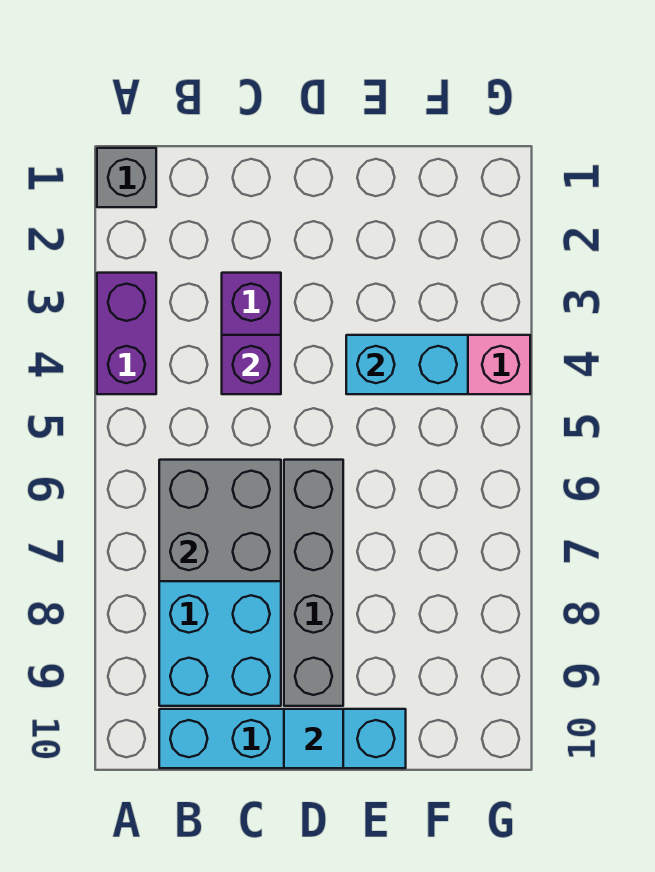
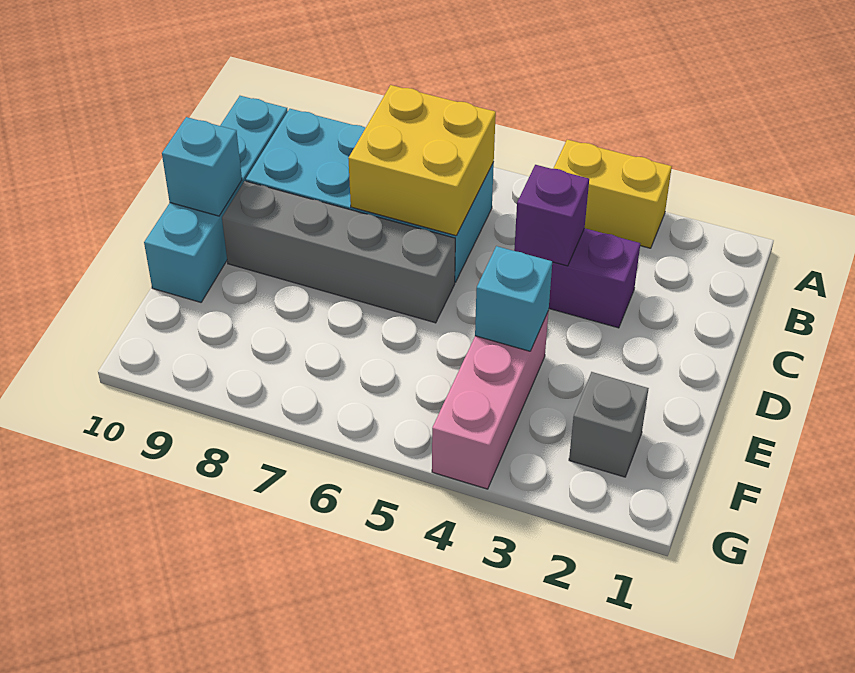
grey brick A1 level 1 -> grey brick F2 level 1
purple brick A3:A4 level 1 -> yellow brick A3:A4 level 1
grey brick B6:C7 level 2 -> yellow brick B6:C7 level 2
cyan tile D10 level 2 -> cyan brick D10 level 2
cyan brick E4:F4 level 2 -> cyan brick E4 level 2

